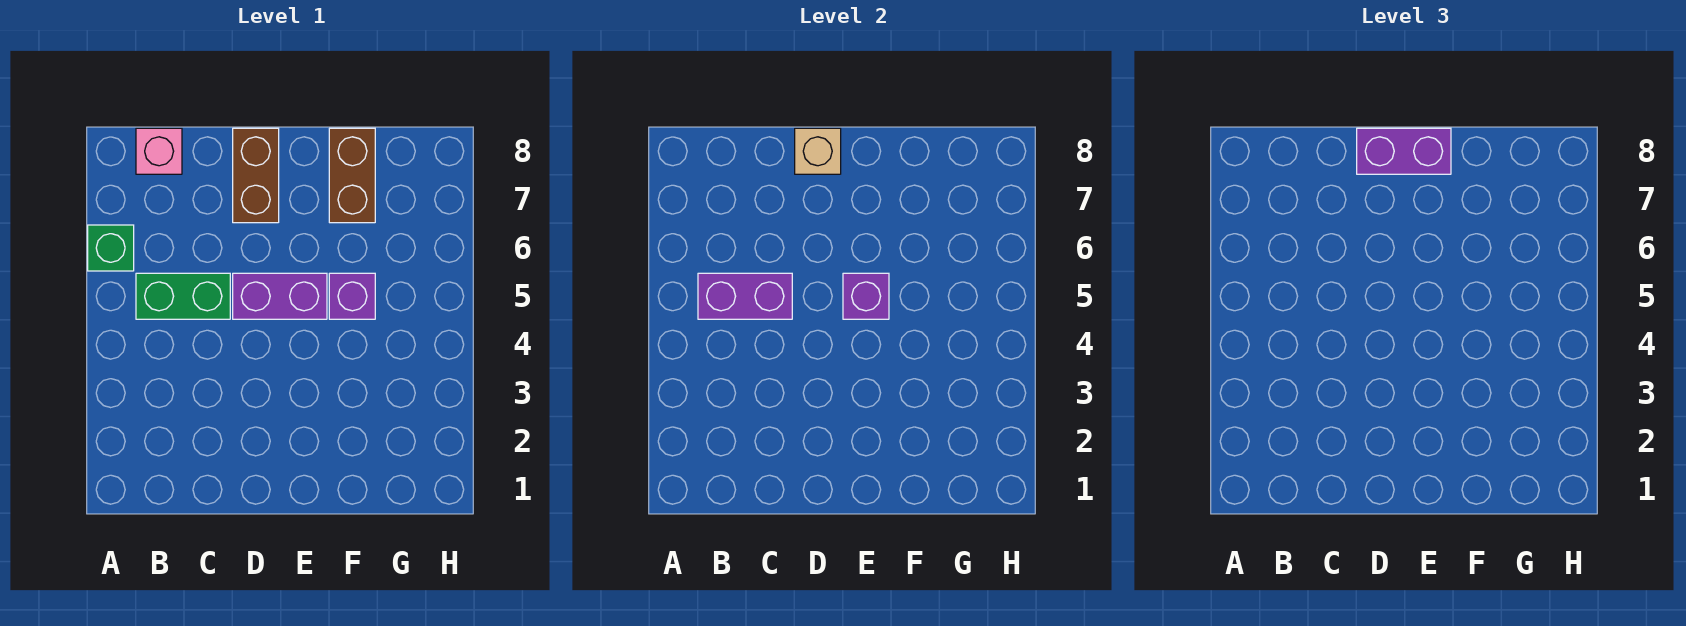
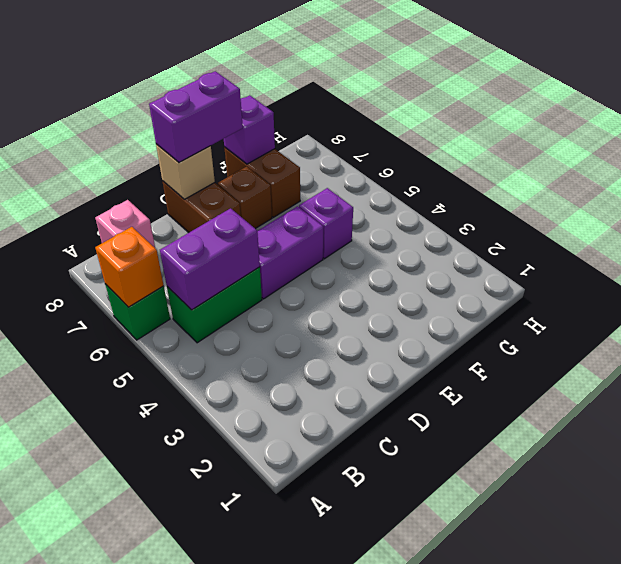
none -> orange brick A6 level 2
purple brick E5 level 2 -> purple brick F8 level 2
none -> brown brick E7 level 1

